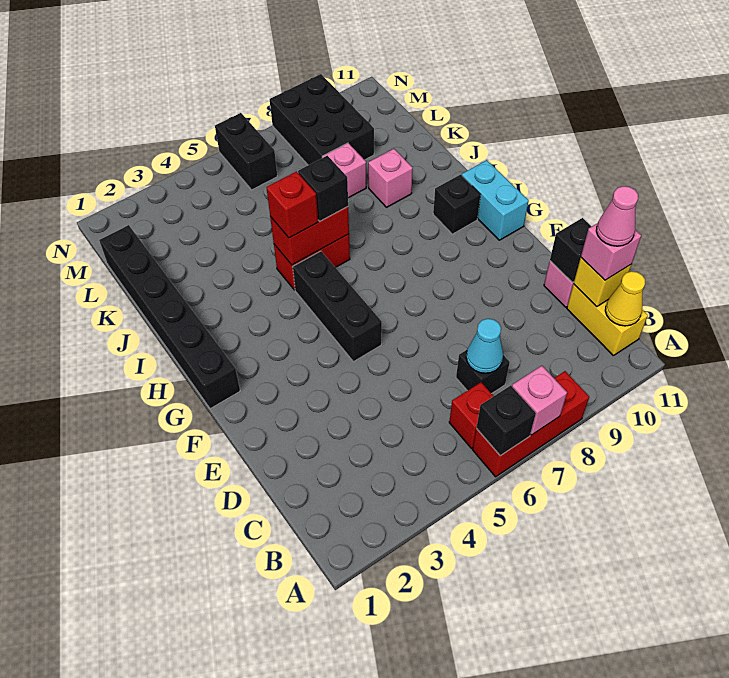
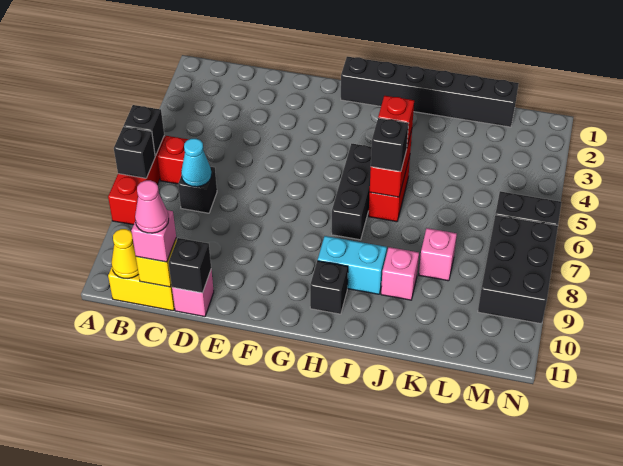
pink brick A7 level 2 -> black brick A7 level 2
black brick F5:H5 level 1 -> black brick H5:H7 level 1
cyan brick G11:H11 level 1 -> cyan brick H9:I9 level 1
black brick L8:N9 level 1 -> black brick M7:N9 level 1

